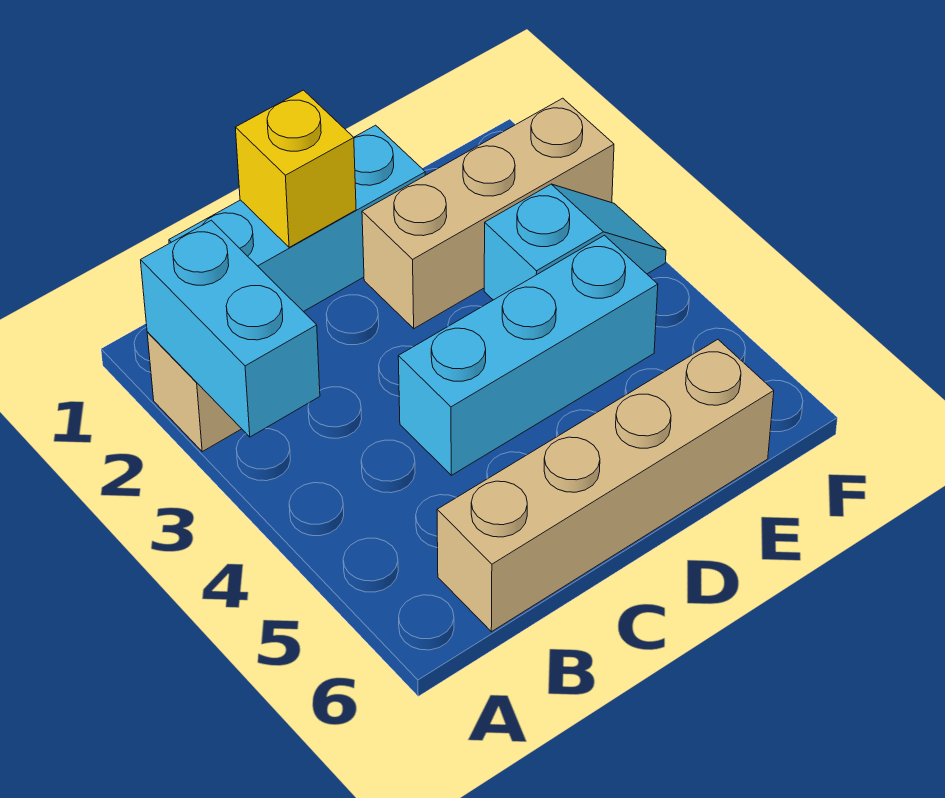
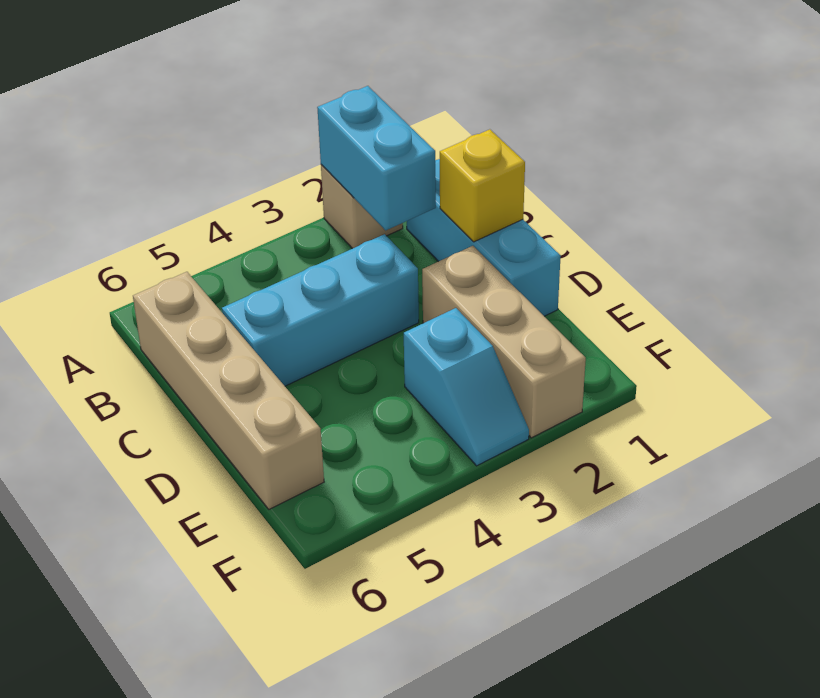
cyan brick A2:A3 level 2 -> cyan brick A2:B2 level 2
cyan brick C4:E4 level 1 -> cyan brick C3:C5 level 1

